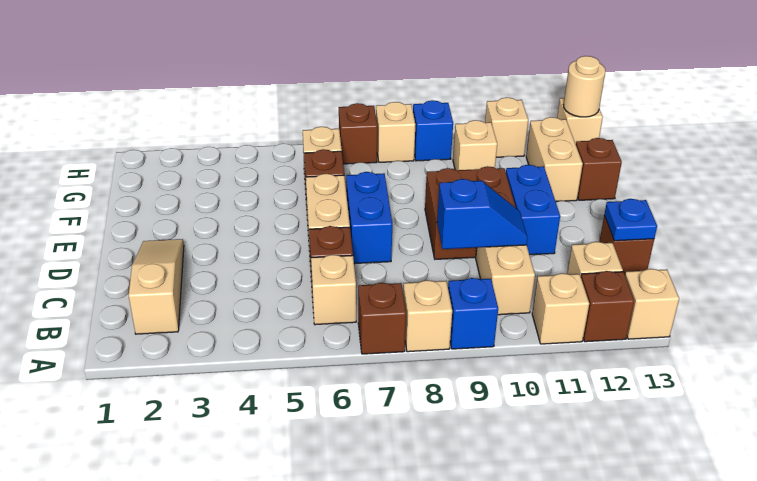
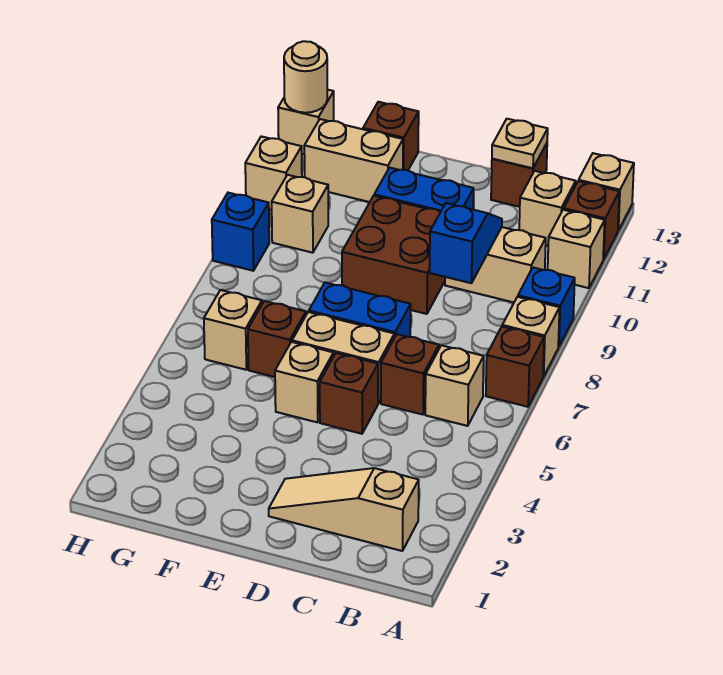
blue plate C13 level 2 -> tan plate C13 level 2
brown brick H7 level 1 -> brown brick D5 level 1
tan brick H8 level 1 -> tan brick E5 level 1

